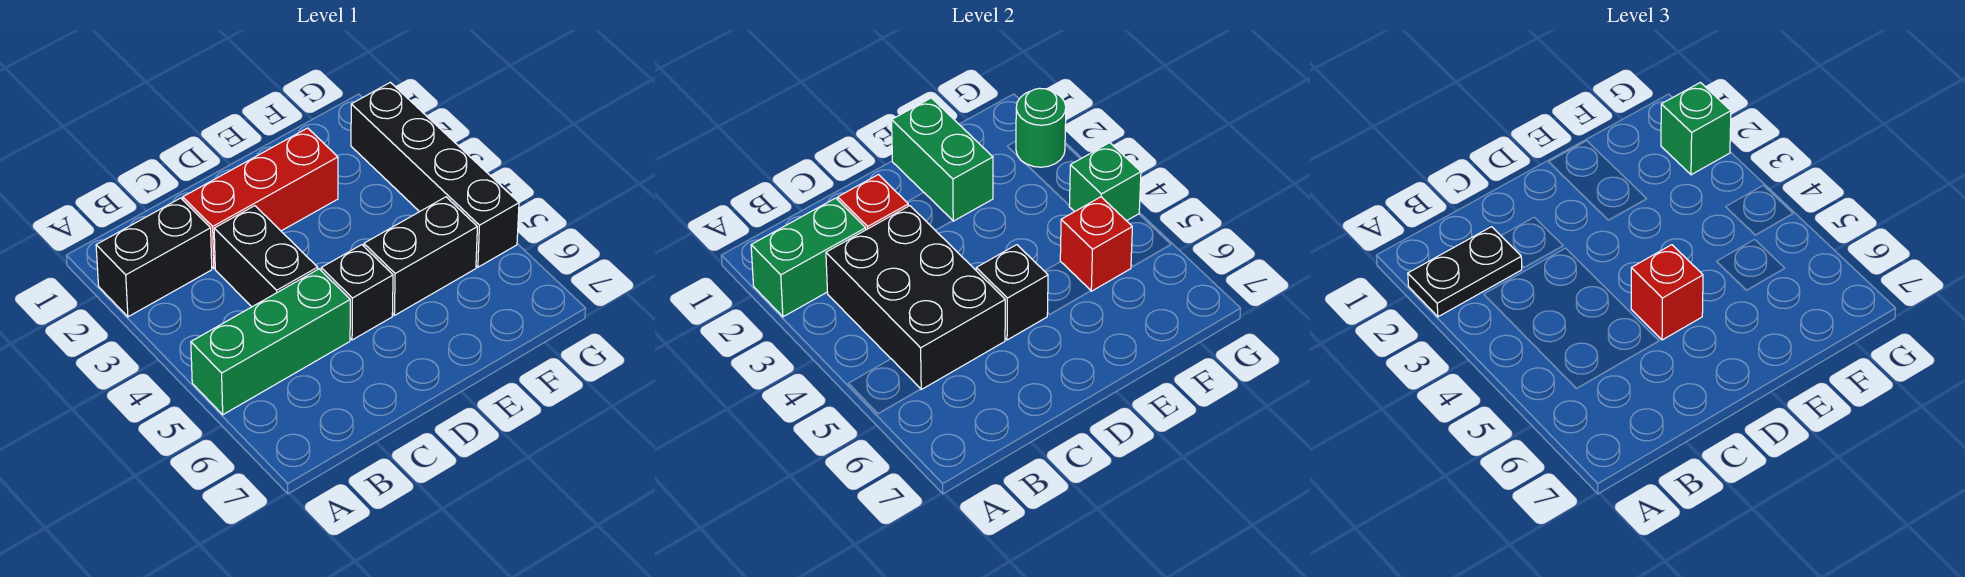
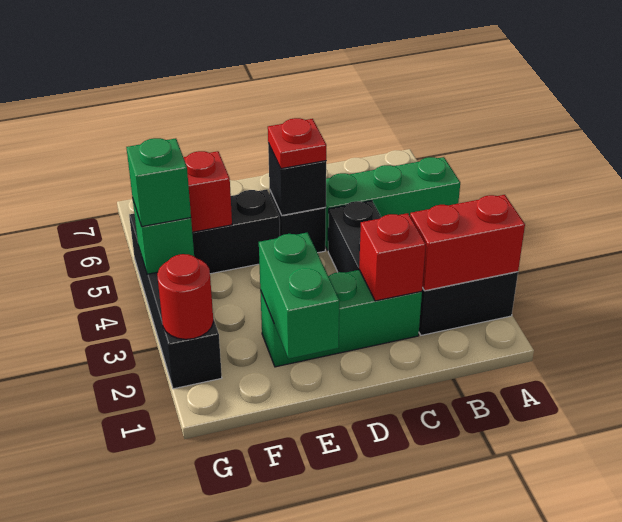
green brick A2:B2 level 2 -> red brick A2:B2 level 2
black plate A2:B2 level 3 -> none
black brick B3:C5 level 2 -> none
red brick C2:E2 level 1 -> green brick C2:E2 level 1
red brick D5 level 3 -> red plate D5 level 3
green round brick G2 level 2 -> red round brick G2 level 2
green brick G2 level 3 -> green brick G4 level 3

